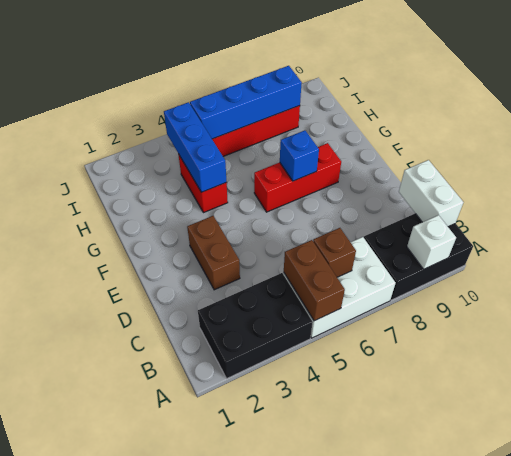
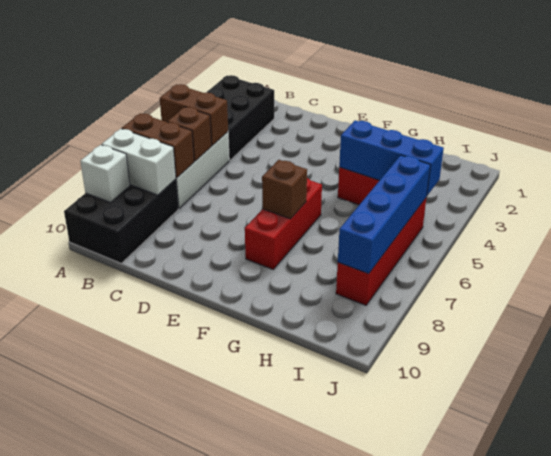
white brick B10:C10 level 2 -> white brick A8:B8 level 2
brown brick D3:E3 level 1 -> brown brick A7:B7 level 2
blue brick F7 level 2 -> brown brick F7 level 2

